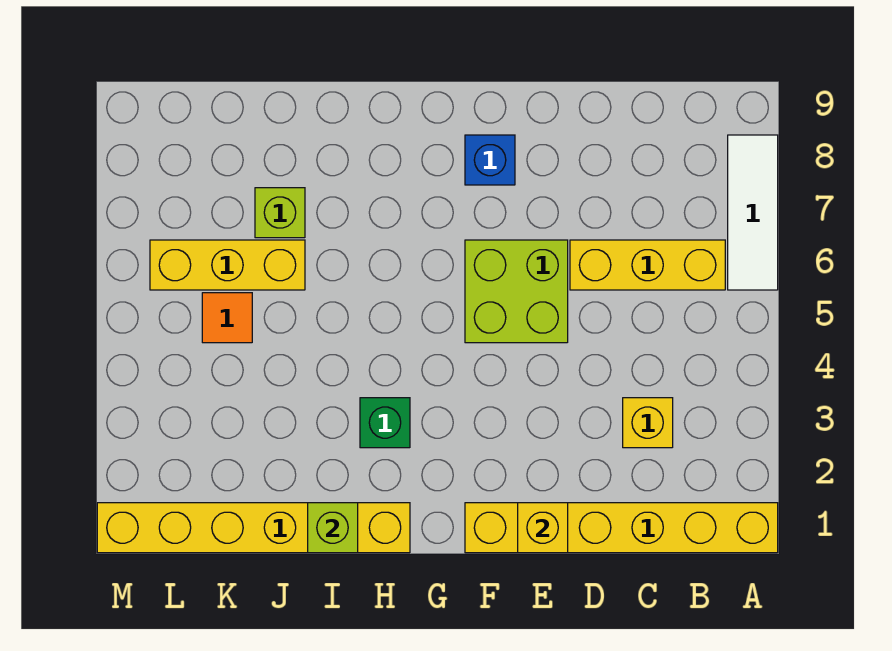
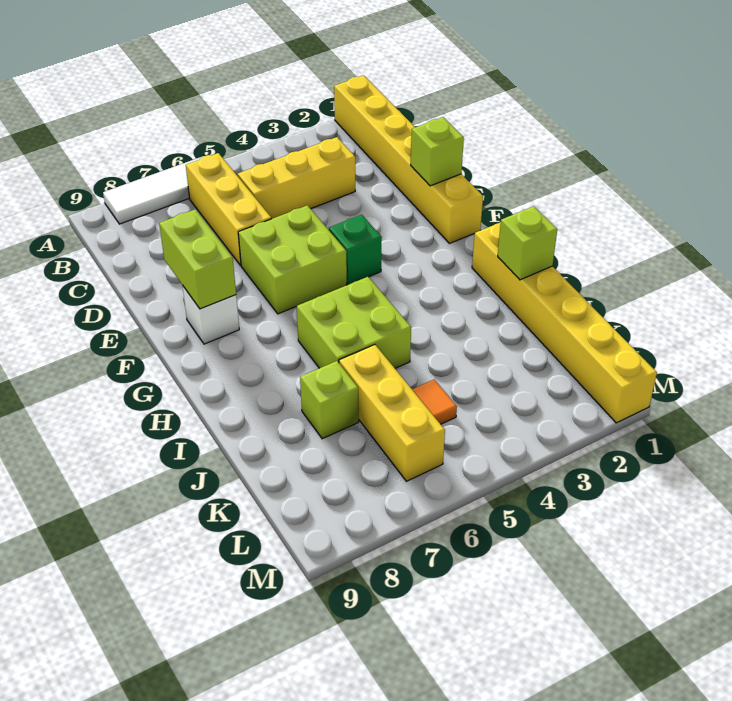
yellow brick C3 level 1 -> yellow brick C3:C5 level 1
yellow brick E1 level 2 -> lime brick E1 level 2
none -> lime brick E8:F8 level 2
blue brick F8 level 1 -> white brick F8 level 1
green brick H3 level 1 -> green brick F4 level 1
none -> lime brick H5:I6 level 1

